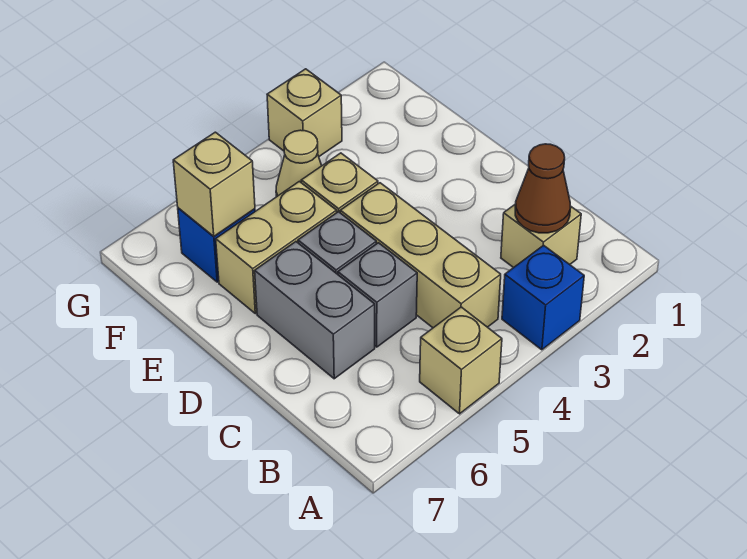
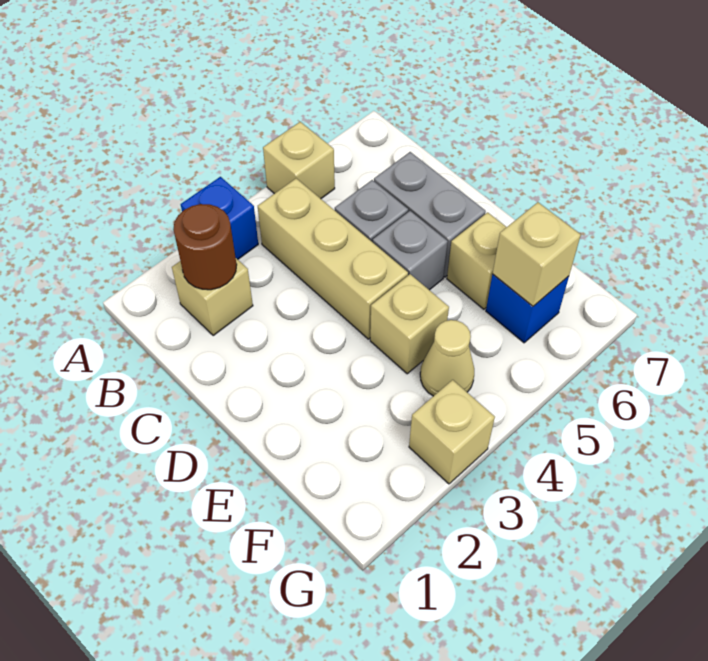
brown cone B2 level 2 -> brown round brick B2 level 2
tan brick E5:E6 level 1 -> tan brick E6 level 1

